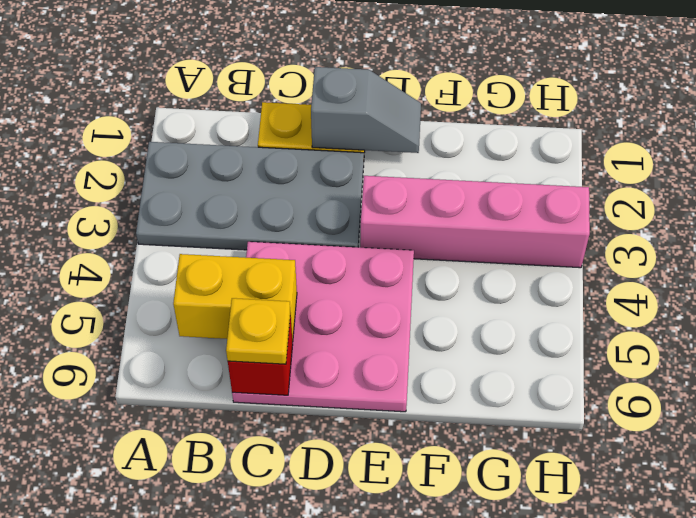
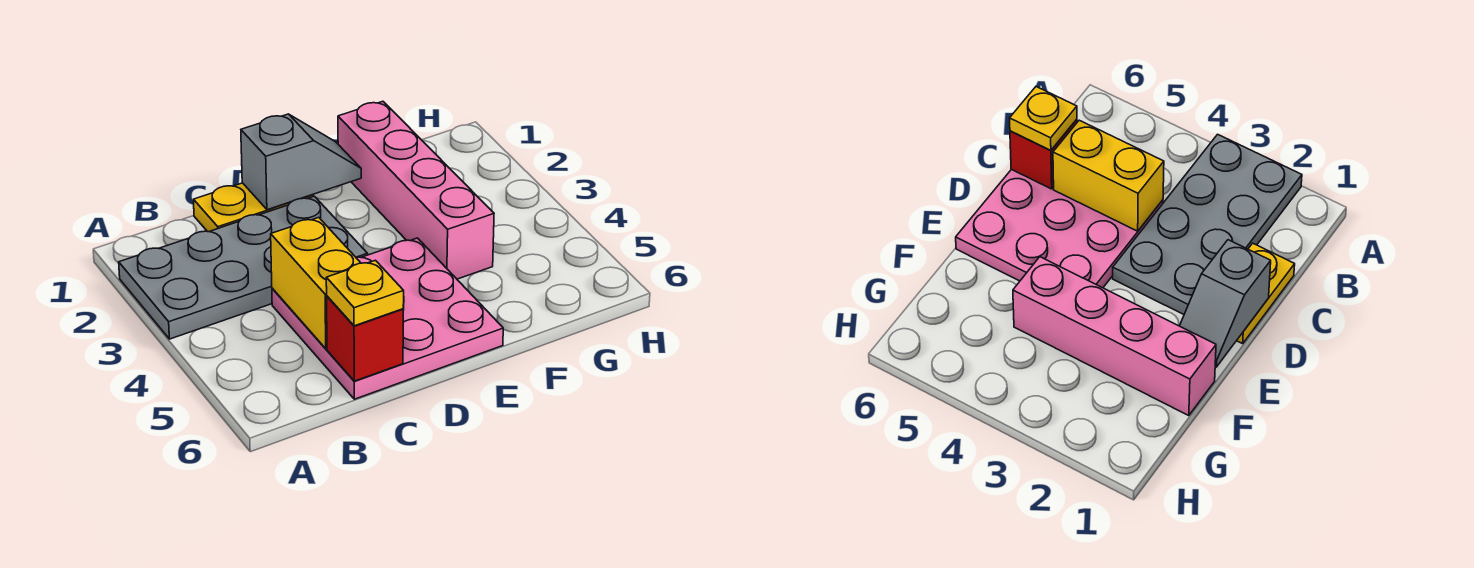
yellow brick B5:C5 level 2 -> yellow brick C4:C5 level 2
pink brick E3:H3 level 1 -> pink brick F1:F4 level 1

